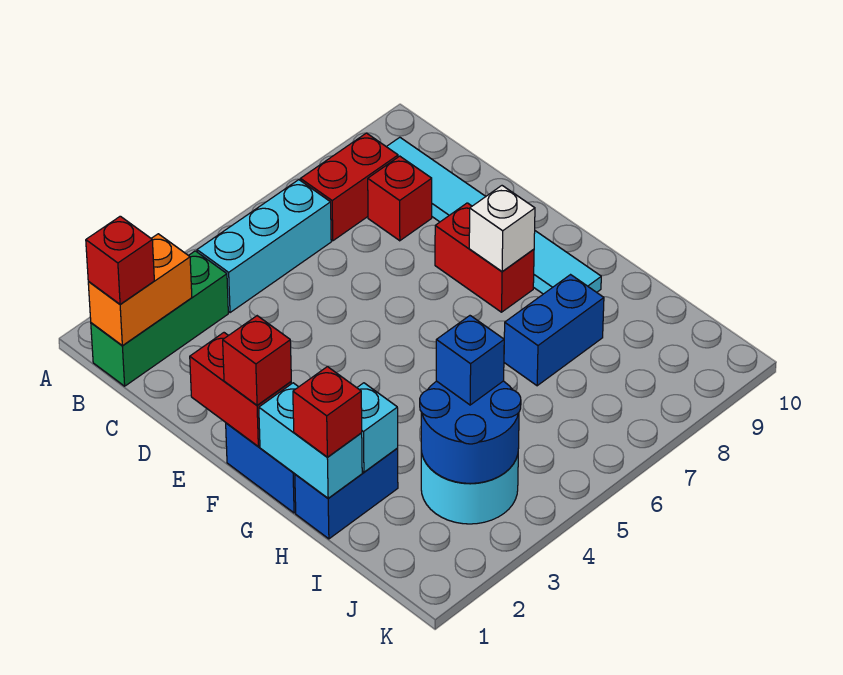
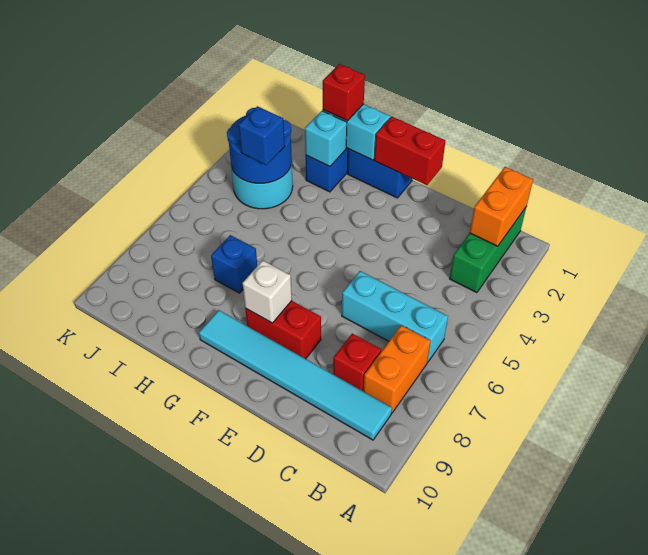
red brick B1 level 3 -> none
cyan brick B4:B6 level 1 -> cyan brick B6:D6 level 1
red brick B7:B8 level 1 -> orange brick B7:B8 level 1
red brick F1 level 3 -> none
blue brick H7:H8 level 1 -> blue brick H7 level 1

